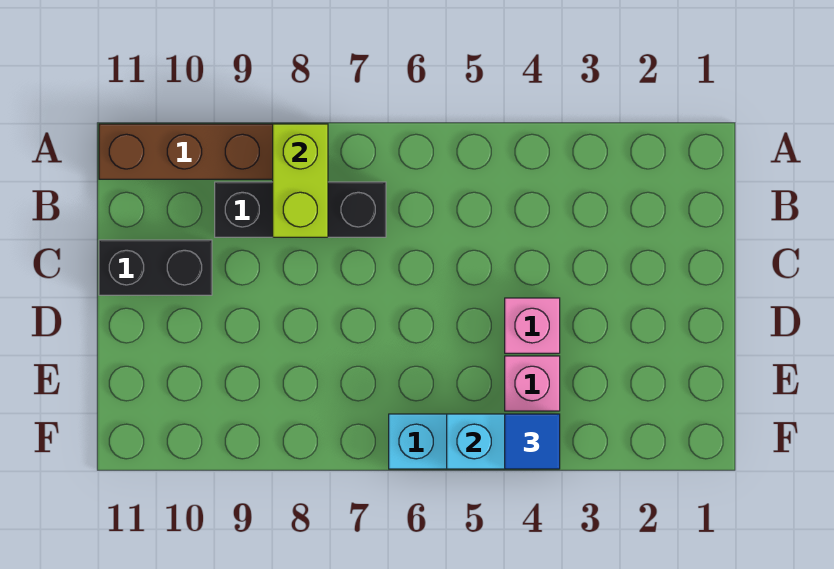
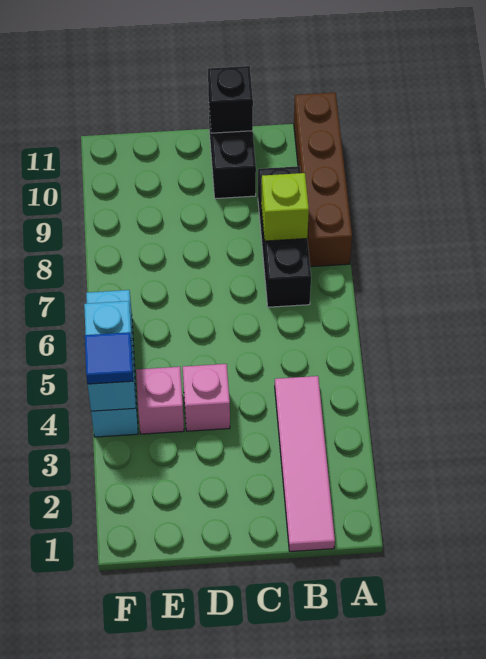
lime brick A8:B8 level 2 -> lime brick B8 level 2
none -> pink tile B1:B4 level 1
none -> black brick C11 level 2

